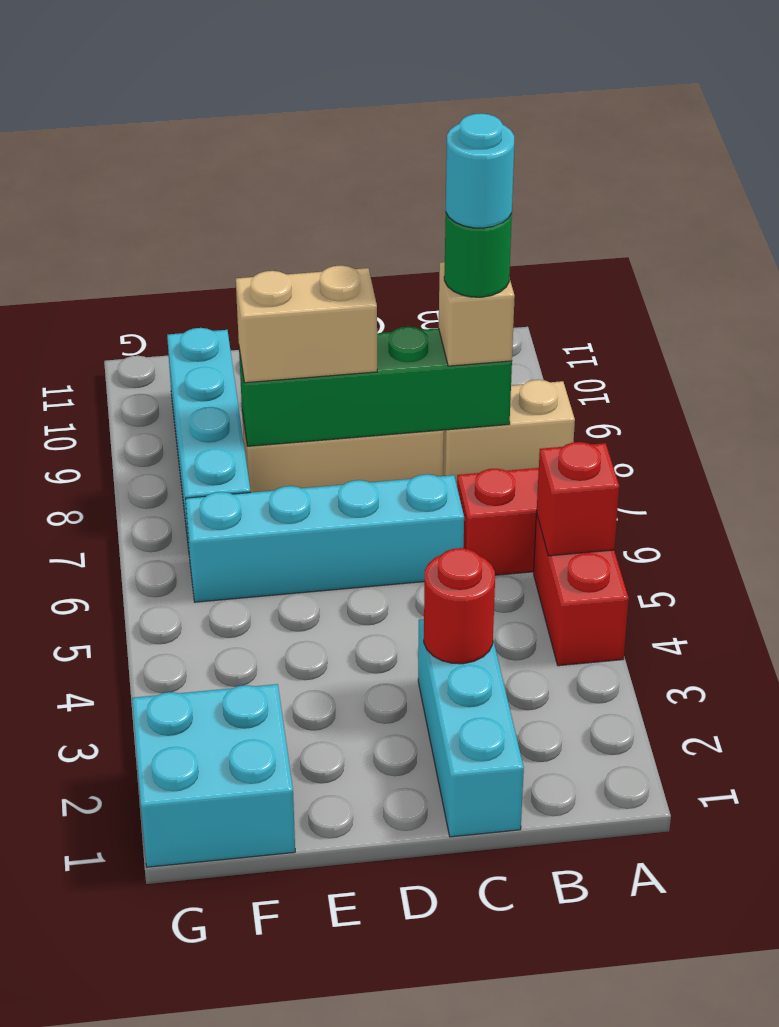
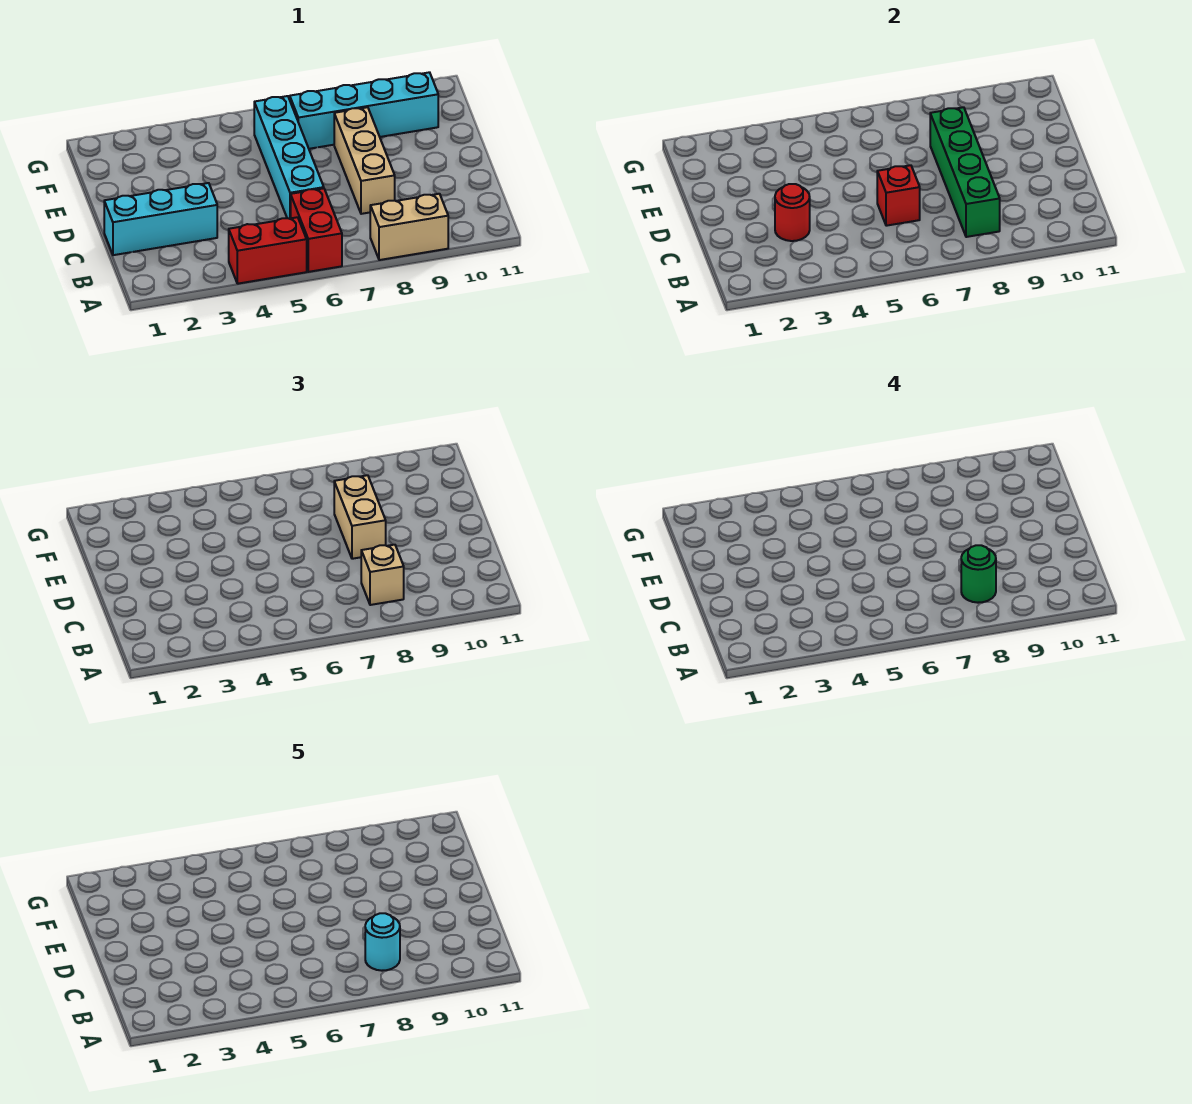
red brick A5 level 2 -> red brick C6 level 2
tan brick A8:B8 level 1 -> tan brick A8:A9 level 1
cyan brick F1:G2 level 1 -> none

